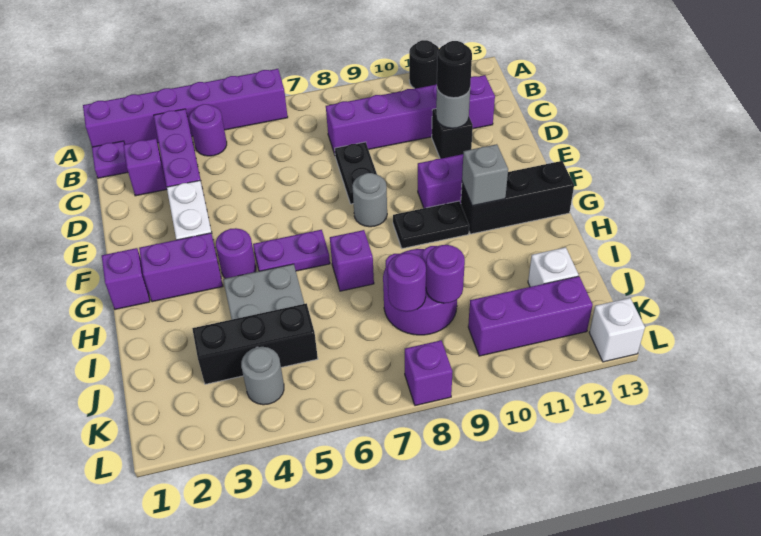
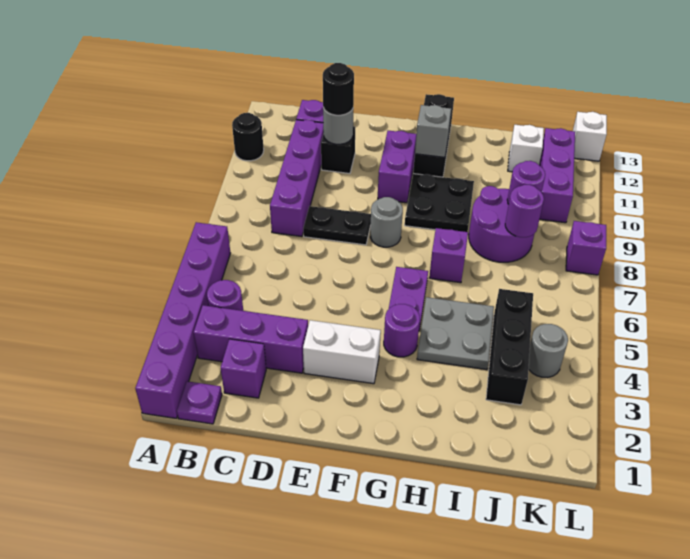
purple brick G1 level 1 -> none
purple brick G2:G3 level 1 -> none
black plate G9:G10 level 1 -> black plate G9:H10 level 1

